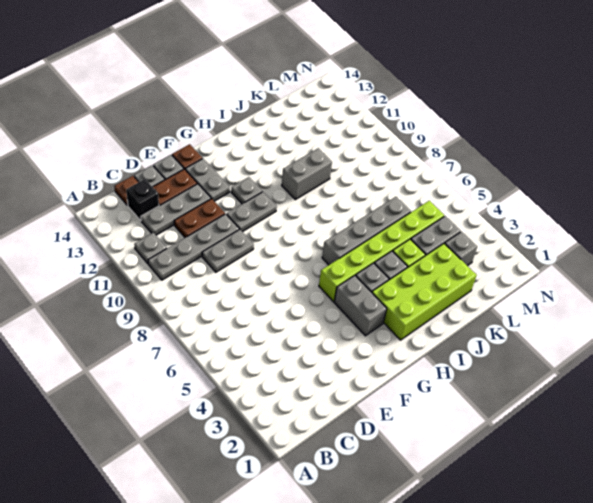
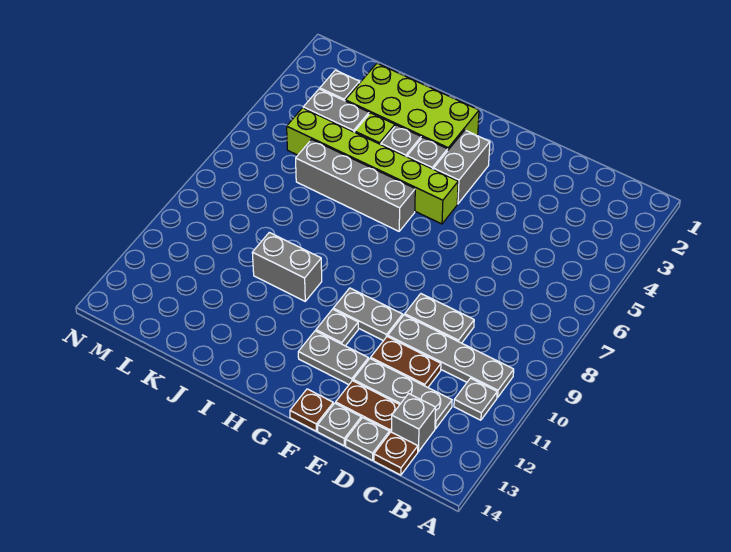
black brick C13 level 1 -> grey brick C13 level 1
grey plate F12:F13 level 1 -> grey plate F12:G12 level 1

